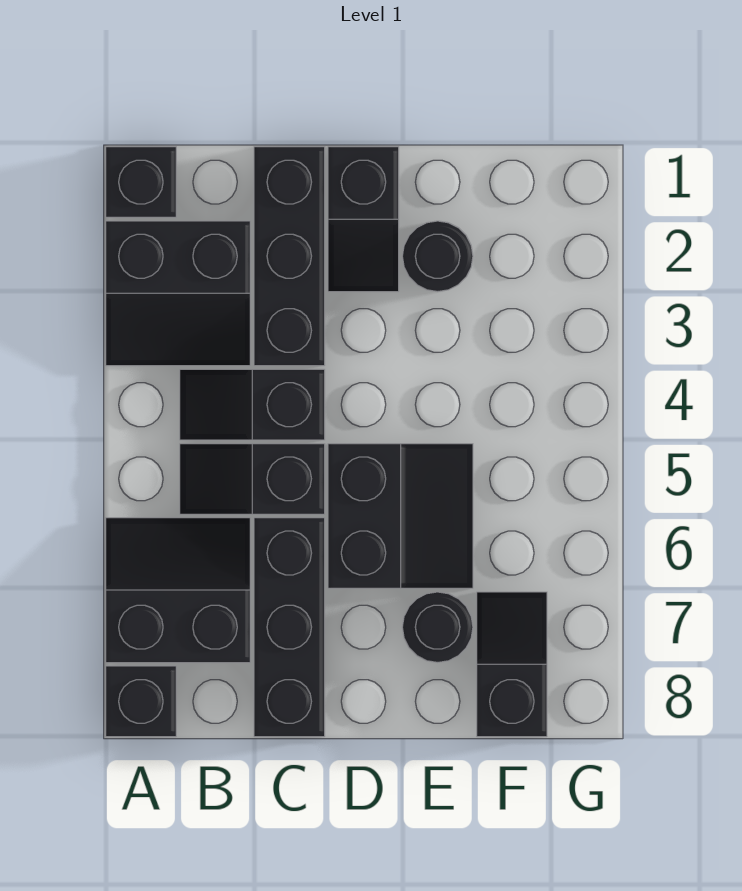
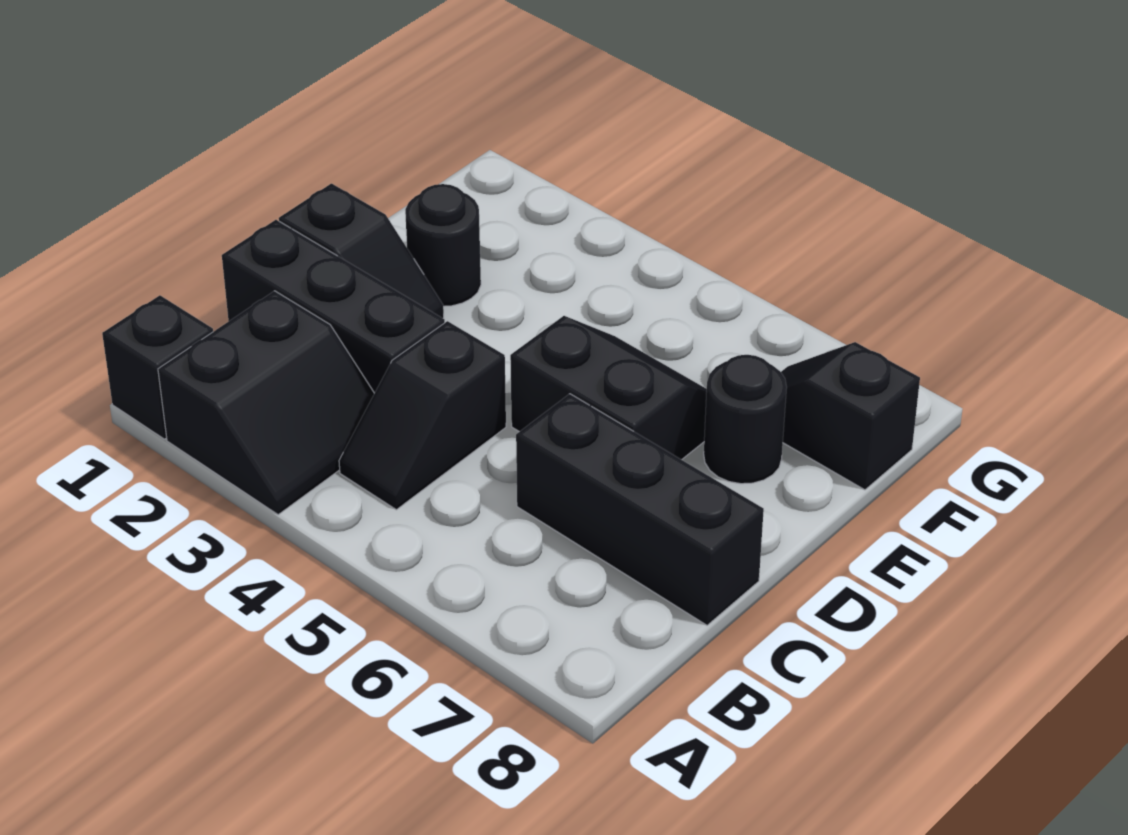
black slope A6:B7 level 1 top 7 -> none
black brick A8 level 1 -> none
black slope B5:C5 level 1 top C -> none

